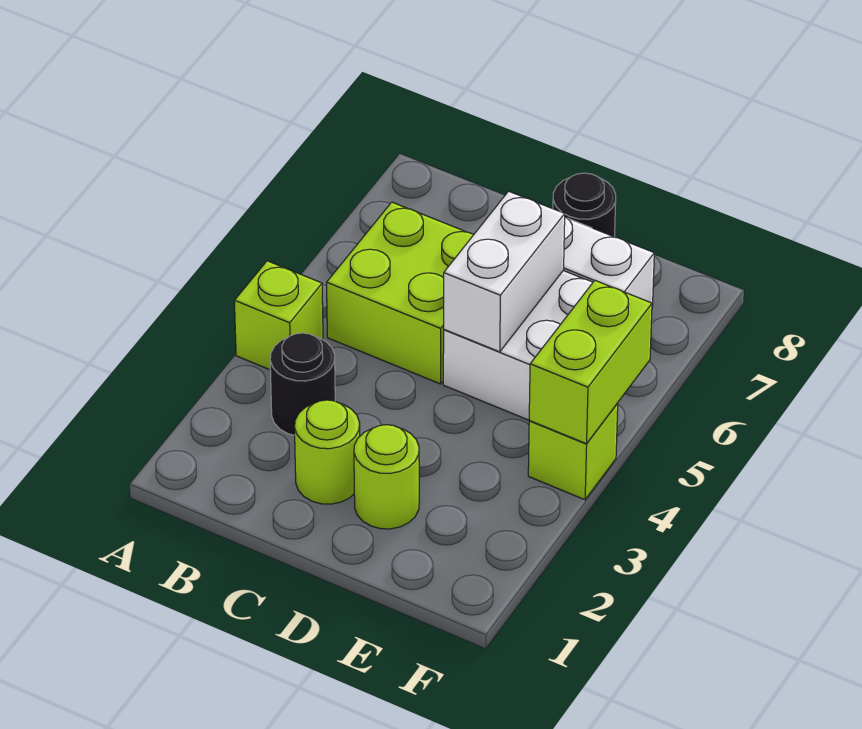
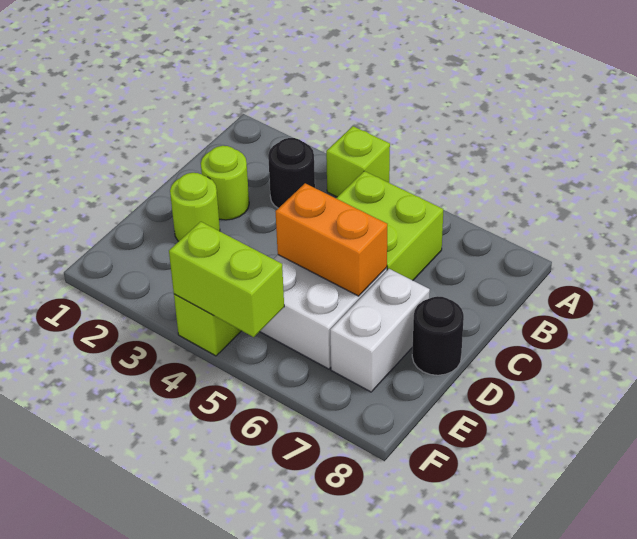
white brick D5:D6 level 2 -> orange brick D5:D6 level 2

